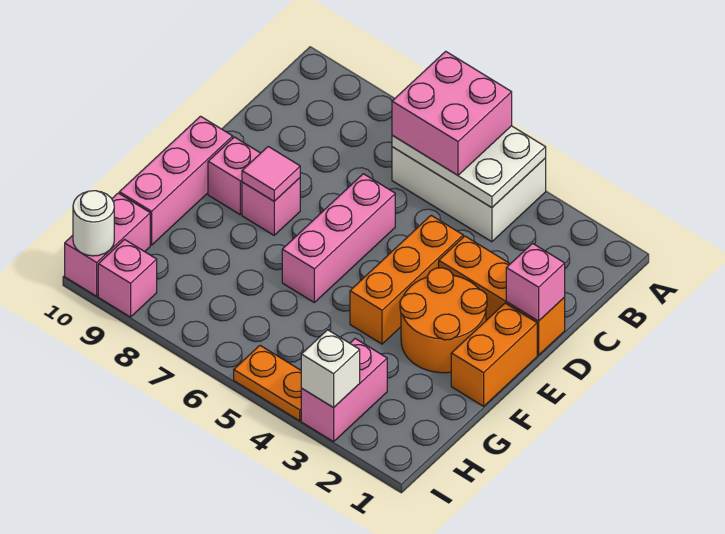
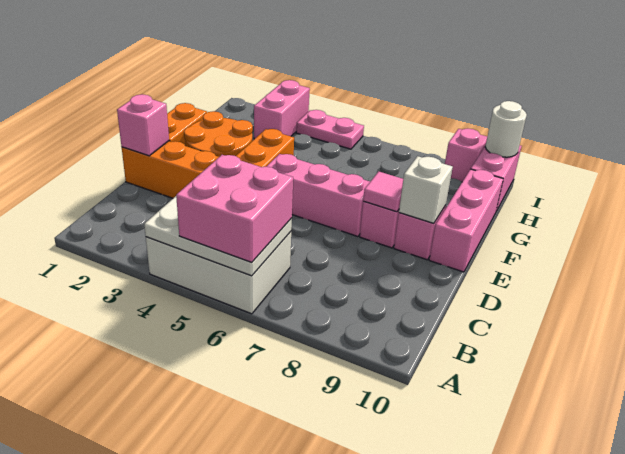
pink brick D6:F6 level 1 -> pink brick E5:E7 level 1
white brick I3 level 2 -> white brick E9 level 2
orange plate I4:I5 level 1 -> pink plate I4:I5 level 1

